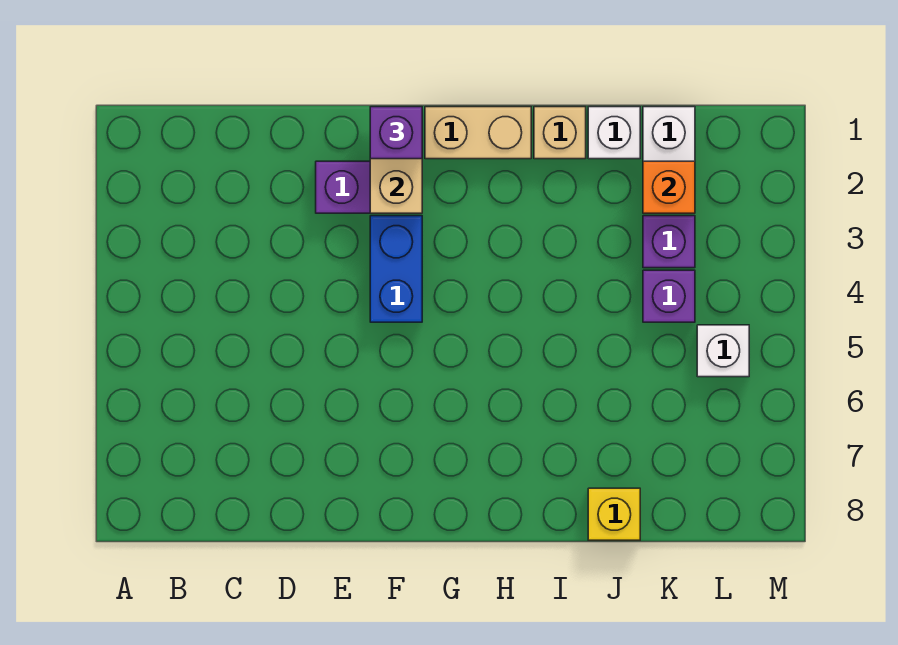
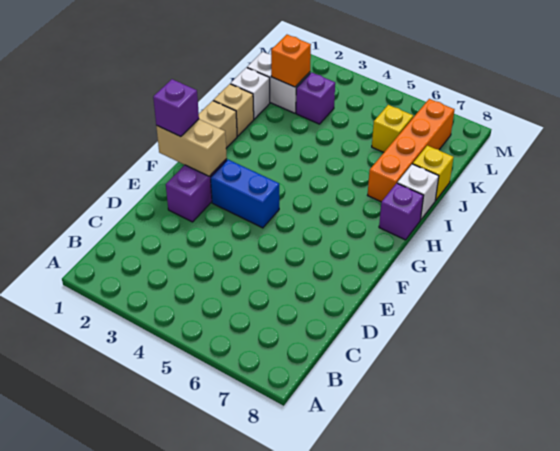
none -> orange brick I7:L7 level 1
purple brick K4 level 1 -> purple brick H8 level 1
none -> yellow brick K6 level 1
white brick L5 level 1 -> white brick I8 level 1

